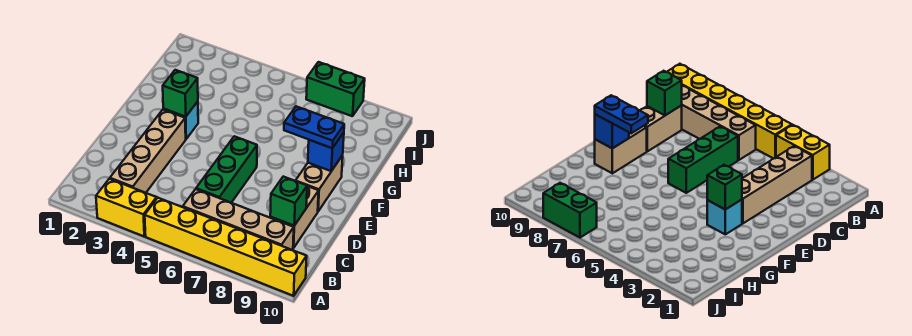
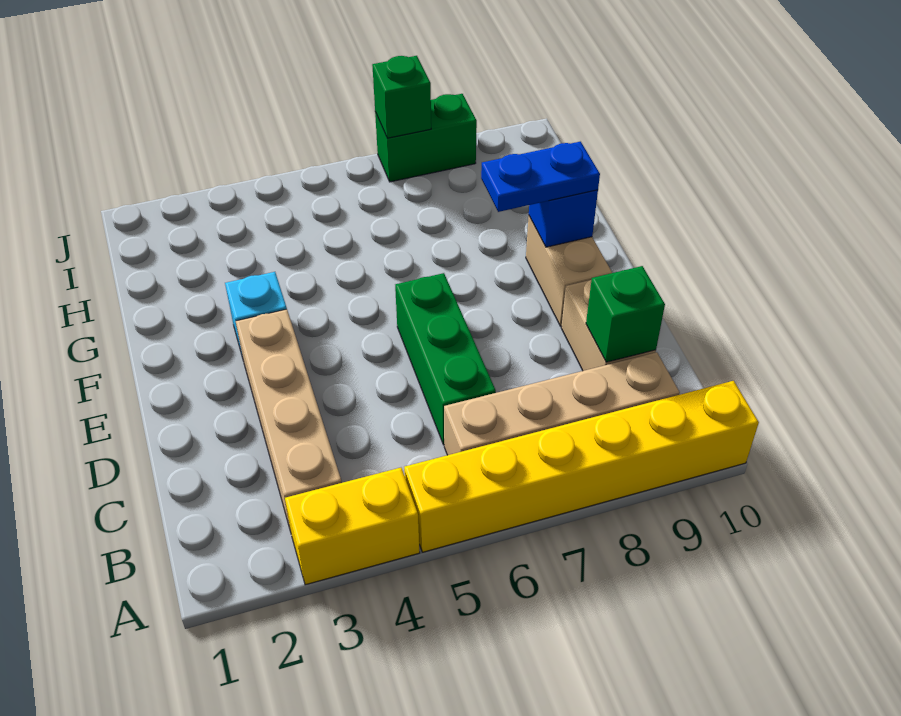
green brick F3 level 2 -> green brick J7 level 2

